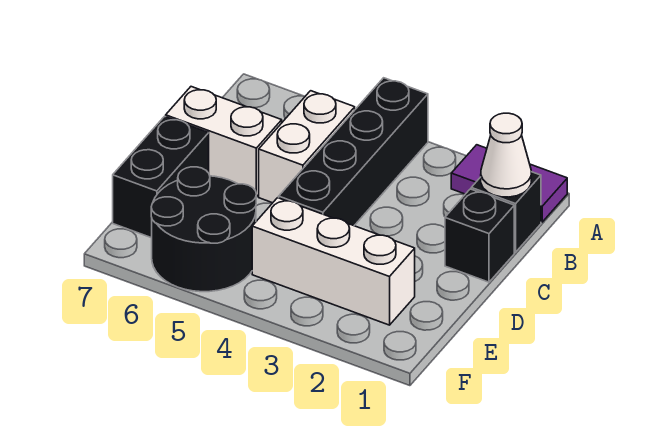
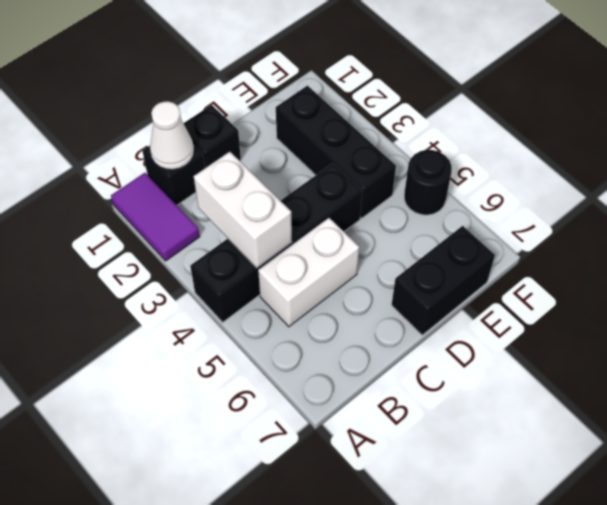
white brick C6:C7 level 1 -> white brick B3:B4 level 2
white brick E2:E4 level 1 -> black brick E2:E4 level 1
black round brick E5:F6 level 1 -> black round brick F5 level 1

